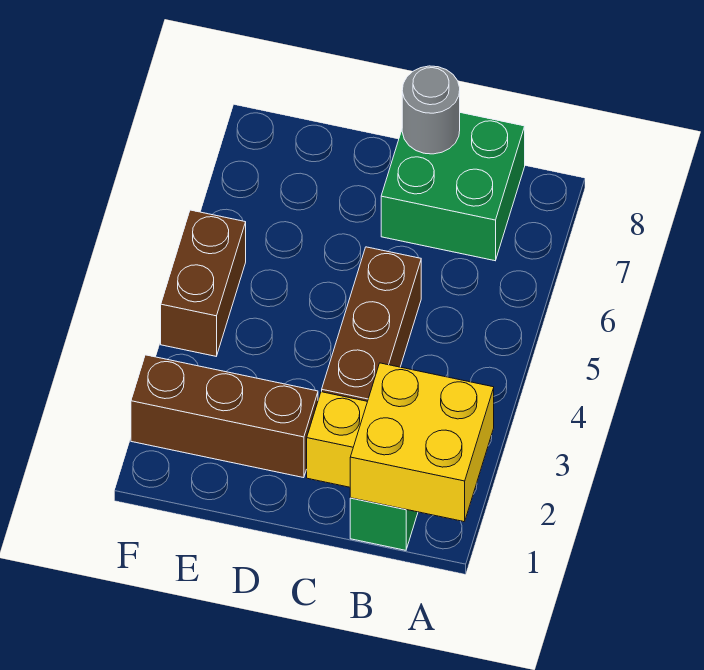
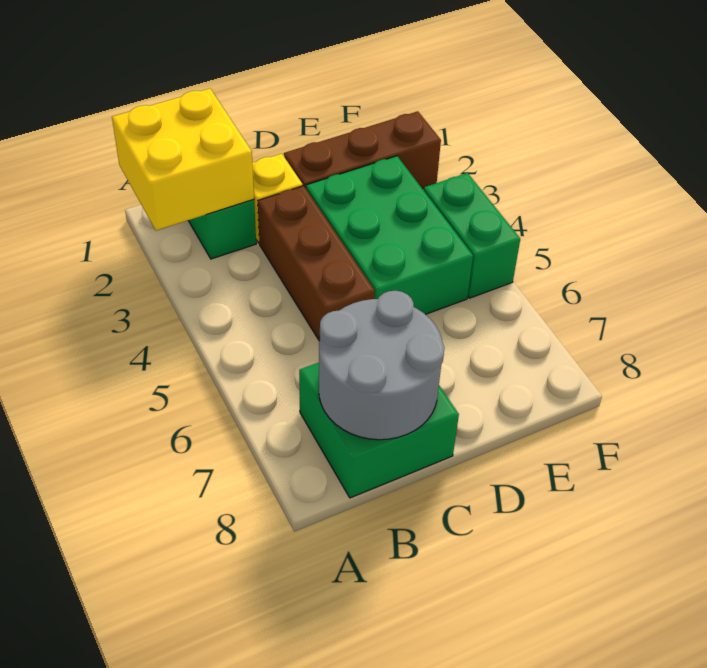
grey round brick C8 level 2 -> grey round brick B7:C8 level 2
none -> green brick D3:E5 level 1
brown brick F4:F5 level 1 -> green brick F4:F5 level 1

